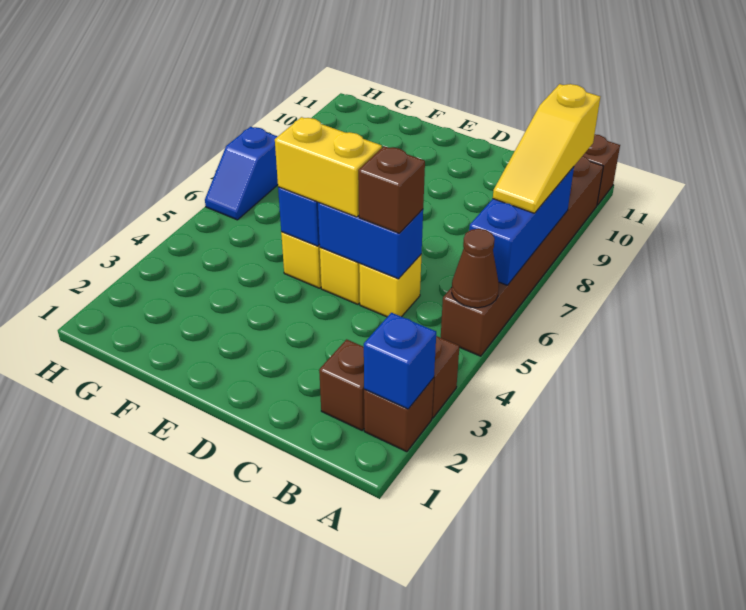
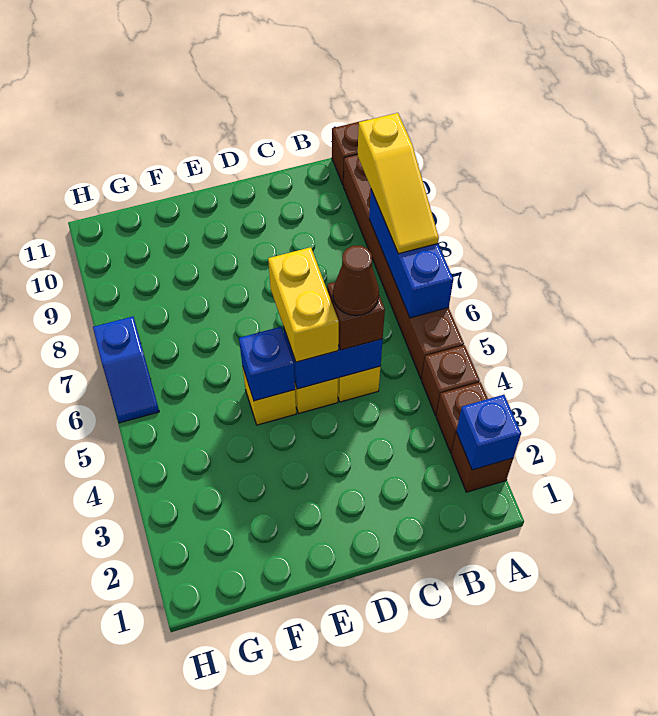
brown cone A5 level 2 -> brown cone C5 level 4
brown brick B2 level 1 -> brown brick A4 level 1
yellow brick D5:E5 level 3 -> yellow brick D5:D6 level 3

